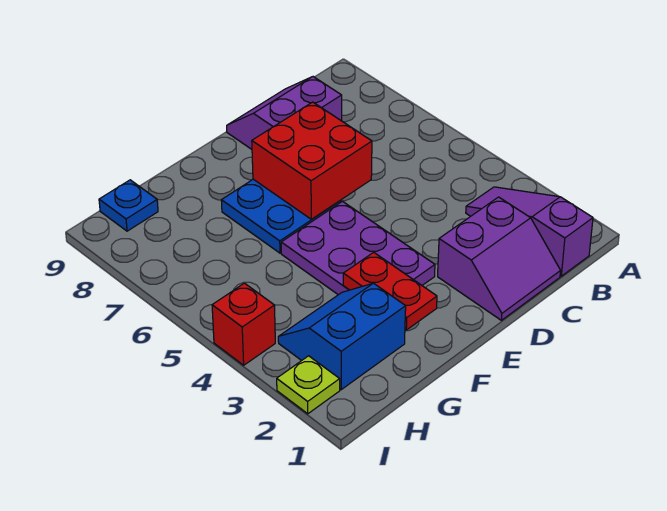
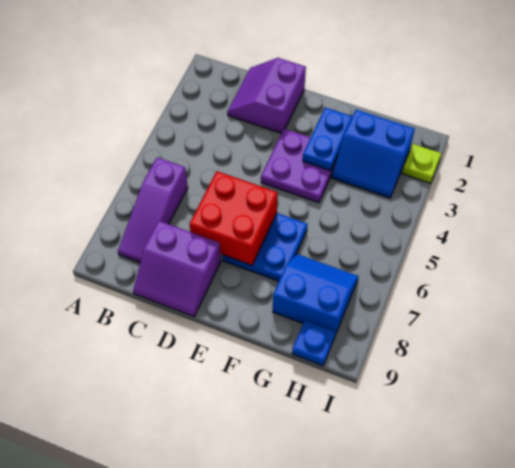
purple slope B1:B3 level 1 top 1 -> purple slope B6:B8 level 1 top 6
purple slope C1:D2 level 1 top 2 -> purple slope C1:D2 level 1 top D
purple plate E3:F5 level 1 -> purple plate E3:F4 level 1
red plate F2:F3 level 2 -> blue plate F2:F3 level 2
none -> blue slope G7:H8 level 1 top 8
red brick I4 level 1 -> none

